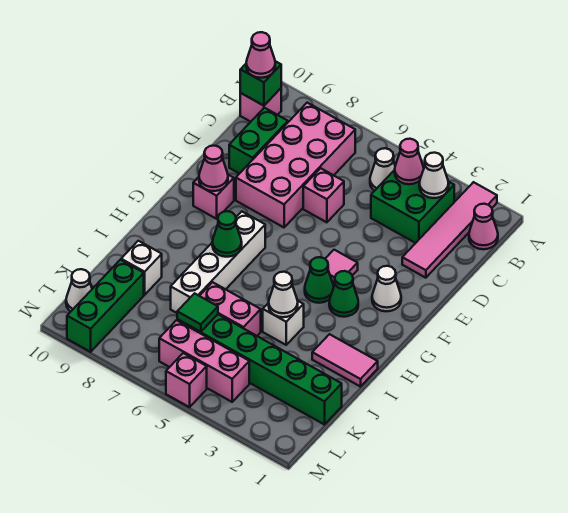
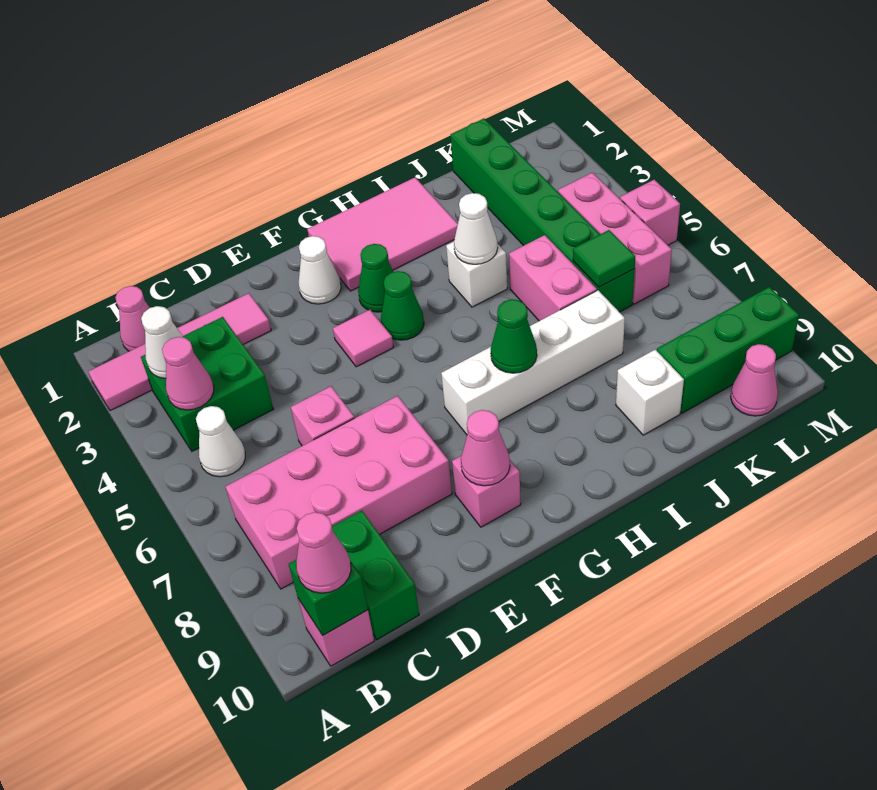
green brick C9:D9 level 1 -> green brick C9:C10 level 1
pink tile I1:I2 level 1 -> pink tile G1:I2 level 1
white cone L10 level 1 -> pink cone L10 level 1

